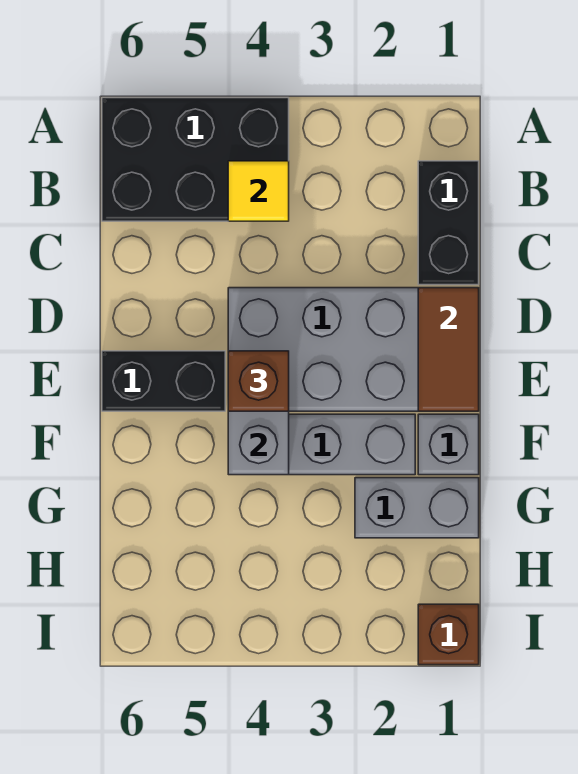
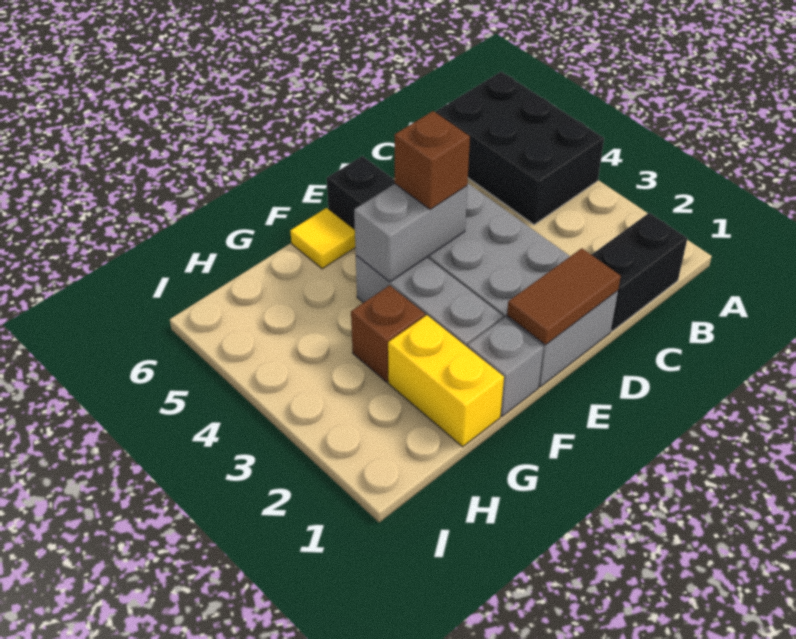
yellow tile B4 level 2 -> yellow tile F6 level 1
grey brick G1:G2 level 1 -> yellow brick G1:G2 level 1
brown brick I1 level 1 -> brown brick G3 level 1

